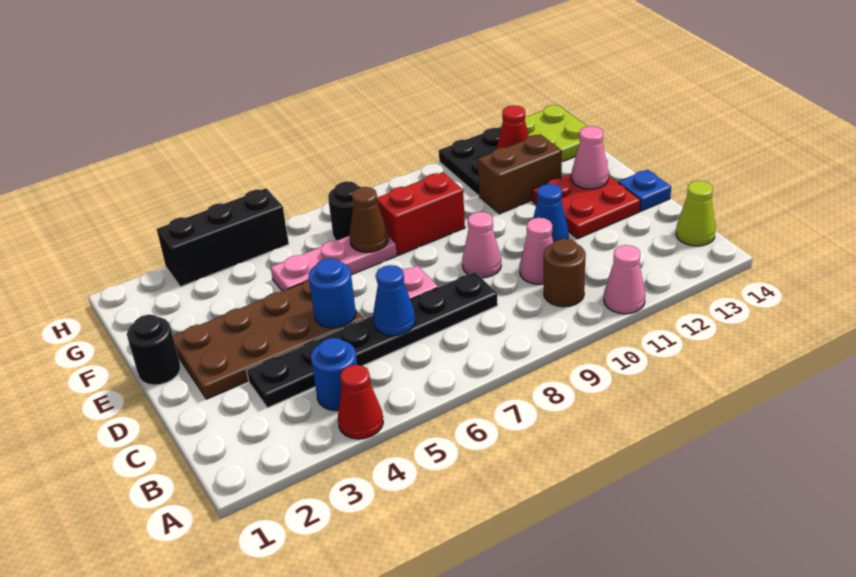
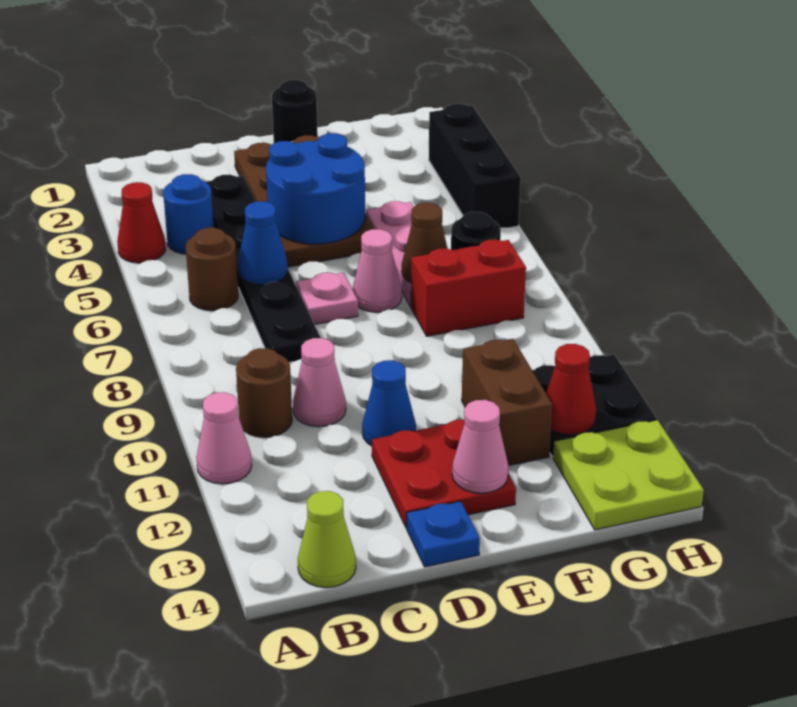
none -> brown round brick B6 level 1
blue round brick D5 level 2 -> blue round brick D4:E5 level 2
pink cone D9 level 1 -> pink cone E7 level 1
red brick F8:F9 level 1 -> red brick F8:G8 level 1

